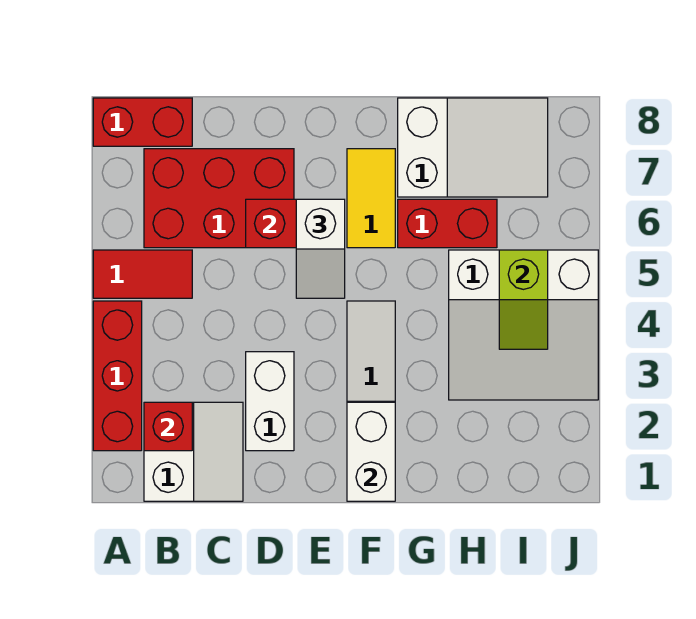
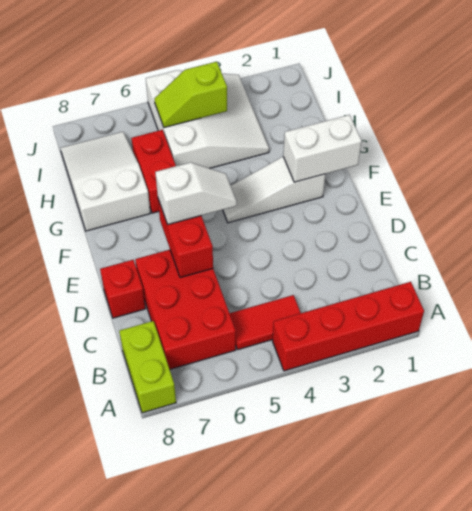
red brick A2:A4 level 1 -> red brick A1:A4 level 1
red tile A5:B5 level 1 -> red tile B4:B5 level 1
red brick A8:B8 level 1 -> lime brick A8:B8 level 1
white slope B1:C2 level 1 top B -> none
red brick B2 level 2 -> red brick D8 level 1
white brick D2:D3 level 1 -> none
yellow tile F6:F7 level 1 -> none
lime slope I4:I5 level 2 top 5 -> lime slope I4:I5 level 2 top 4

